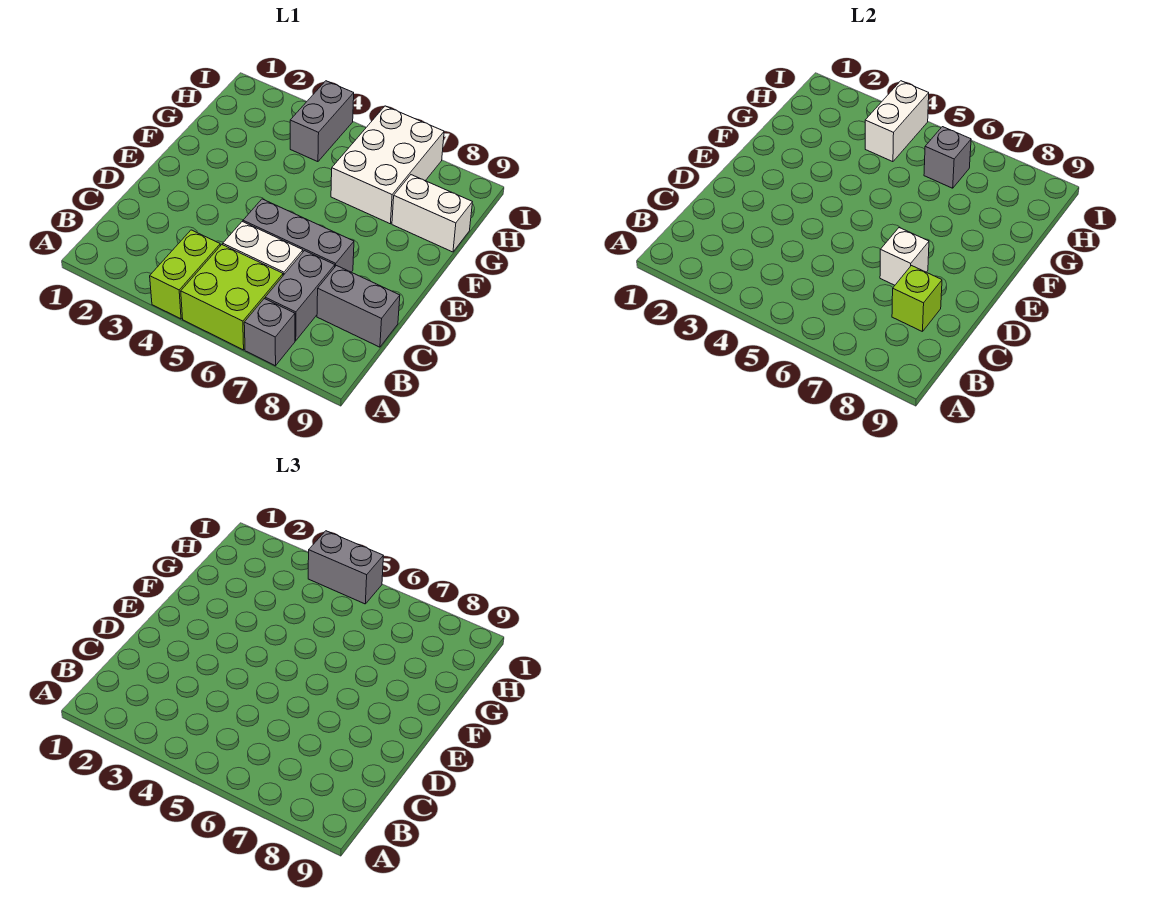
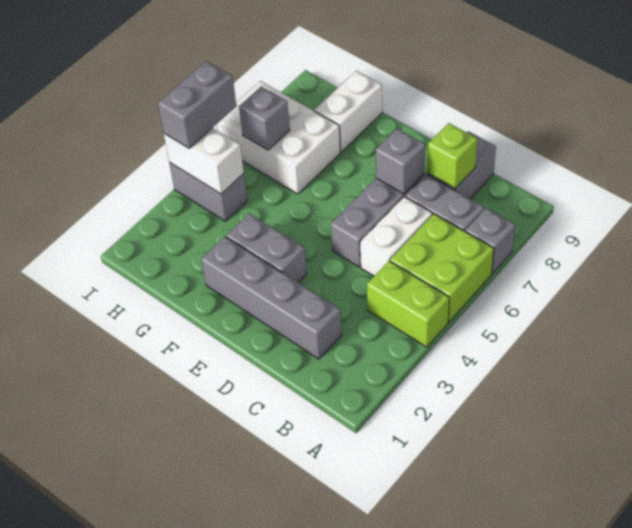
none -> grey brick C2:F2 level 1
white brick D7 level 2 -> grey brick D7 level 2
none -> grey brick E3:F3 level 1

